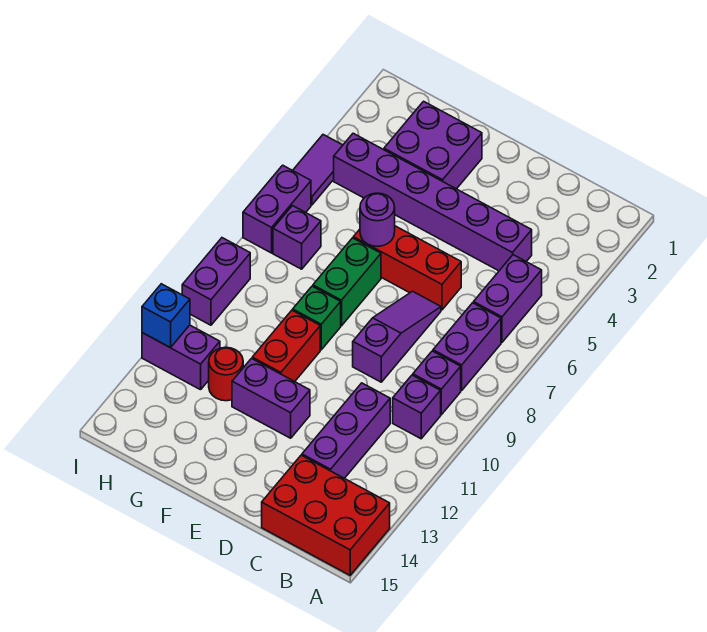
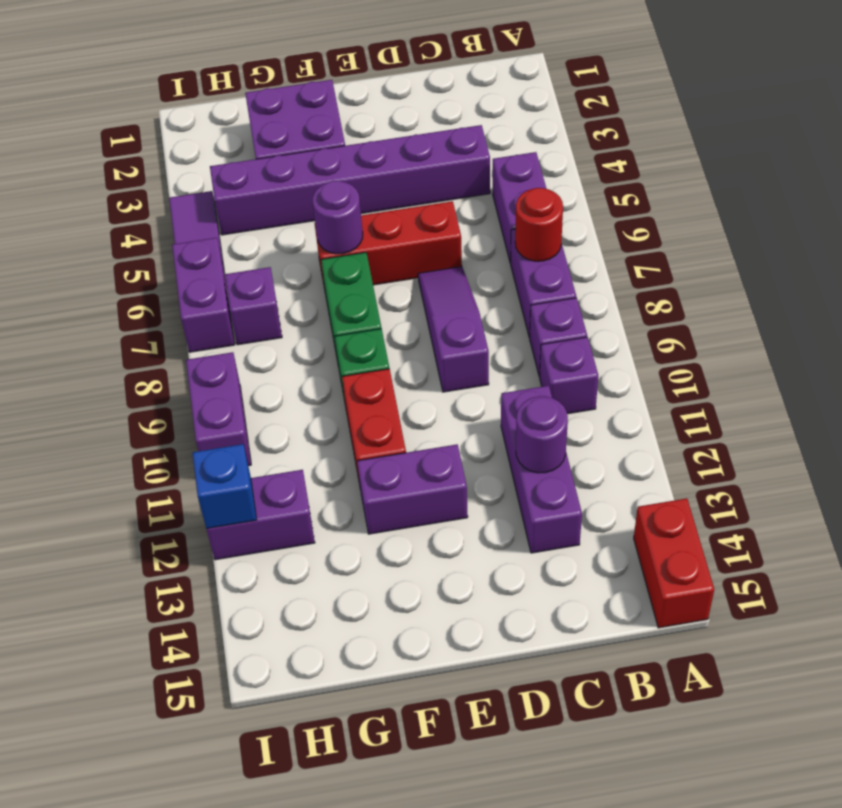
red brick A14:C15 level 1 -> red brick A14:A15 level 1
none -> purple round brick C12 level 2
red round brick G12 level 1 -> red round brick B7 level 2

